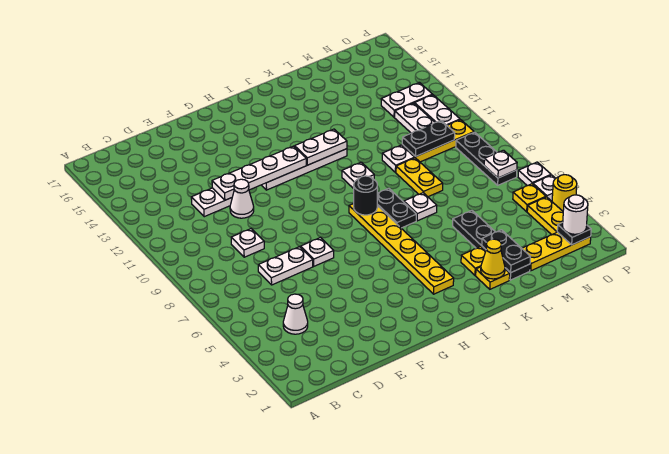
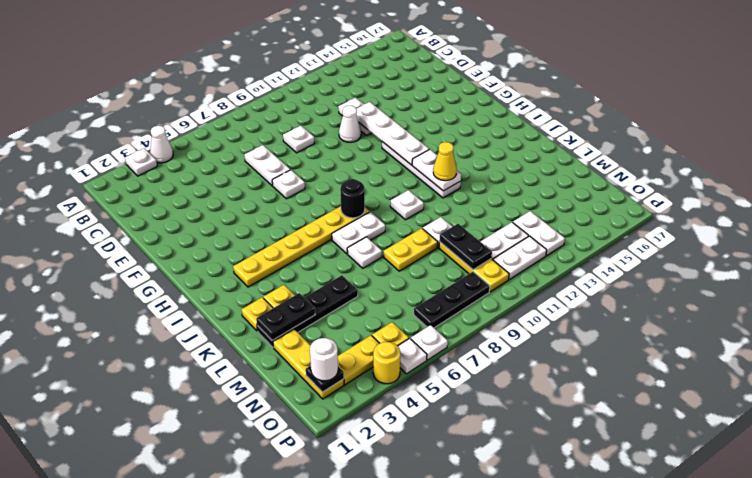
white cone C4 level 1 -> white cone A4 level 1
black plate J7:J8 level 1 -> white plate J7:J8 level 1
yellow cone K2 level 2 -> yellow cone J12 level 3
white plate O7 level 2 -> white plate A3 level 1

